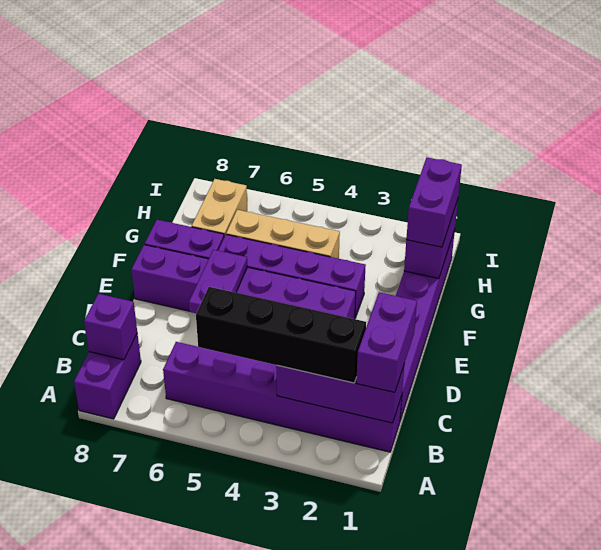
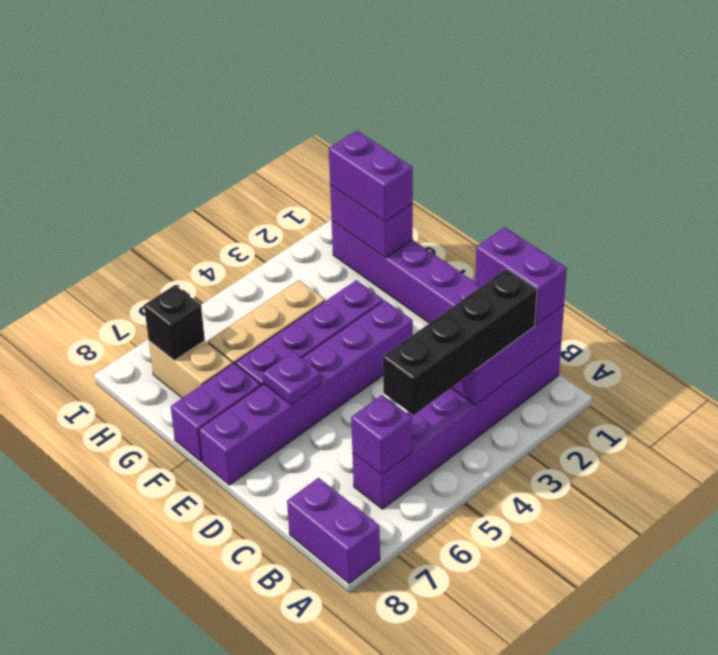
purple brick B8 level 2 -> purple brick B6 level 2
purple plate D6:E6 level 2 -> purple plate E6 level 2
none -> black brick H7 level 2

